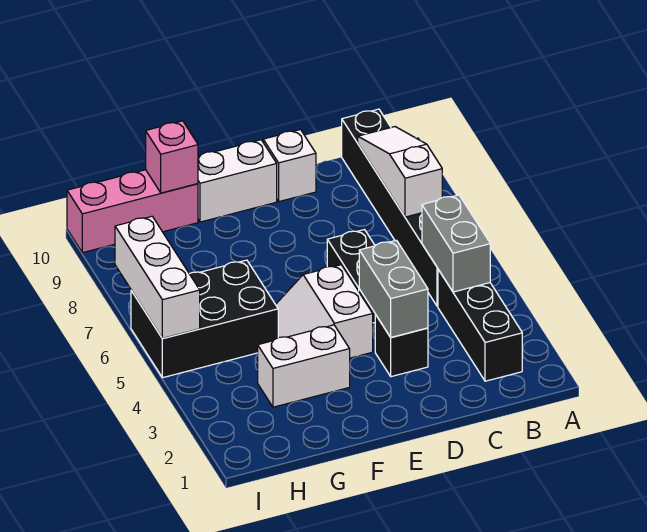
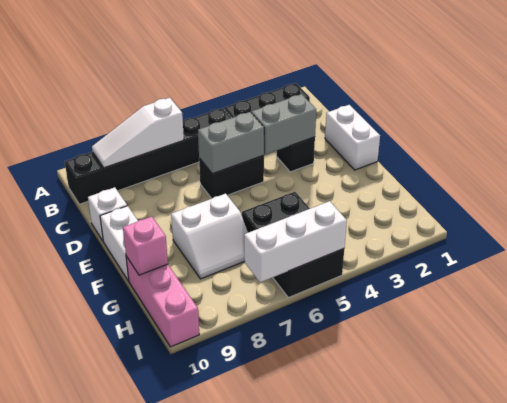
grey brick B4:B5 level 2 -> grey brick D5:D6 level 2
white slope E4:F5 level 1 top E -> white slope F7:G8 level 1 top F
white brick F3:G3 level 1 -> white brick D1:E1 level 1

